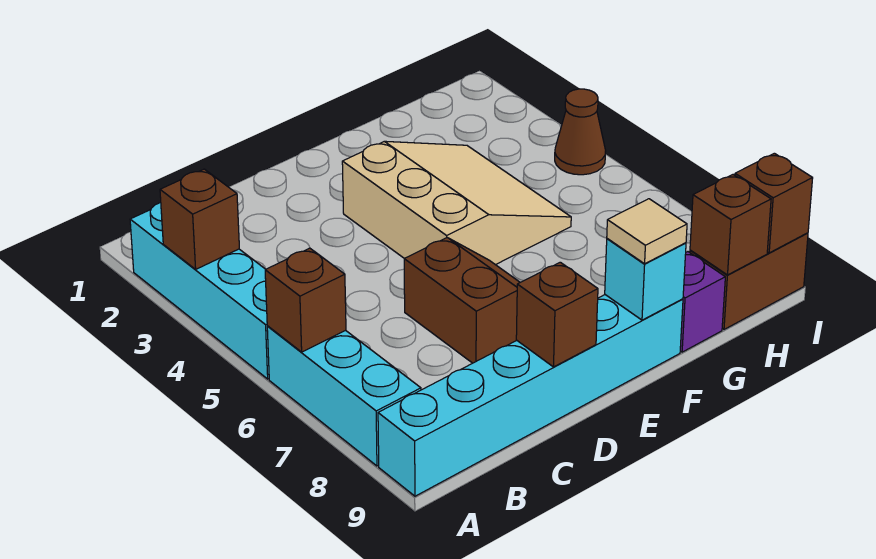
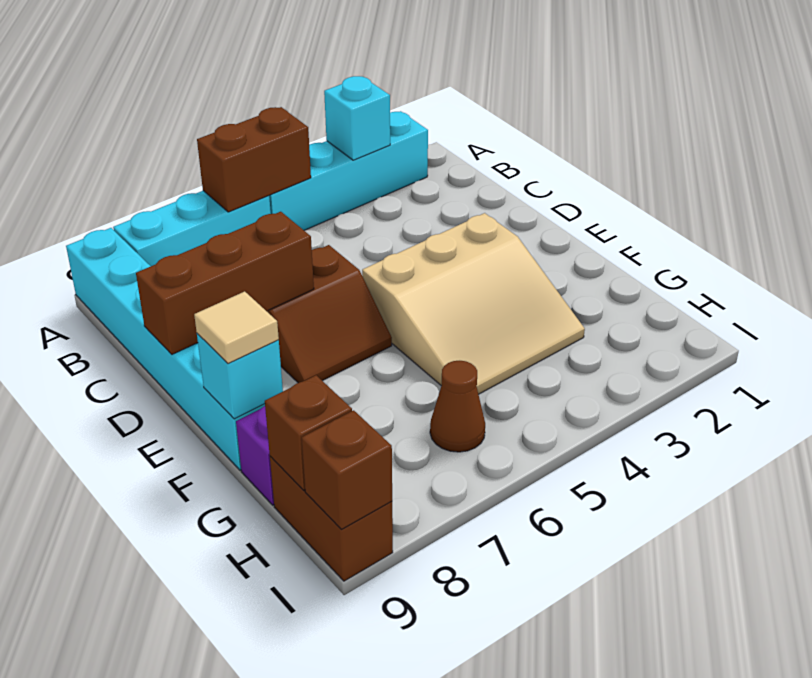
brown brick A3 level 2 -> cyan brick A3 level 2
brown brick A6 level 2 -> brown brick A5:A6 level 2
brown brick D9 level 2 -> brown brick D7:D9 level 2
brown cone I4 level 1 -> brown cone H6 level 1

